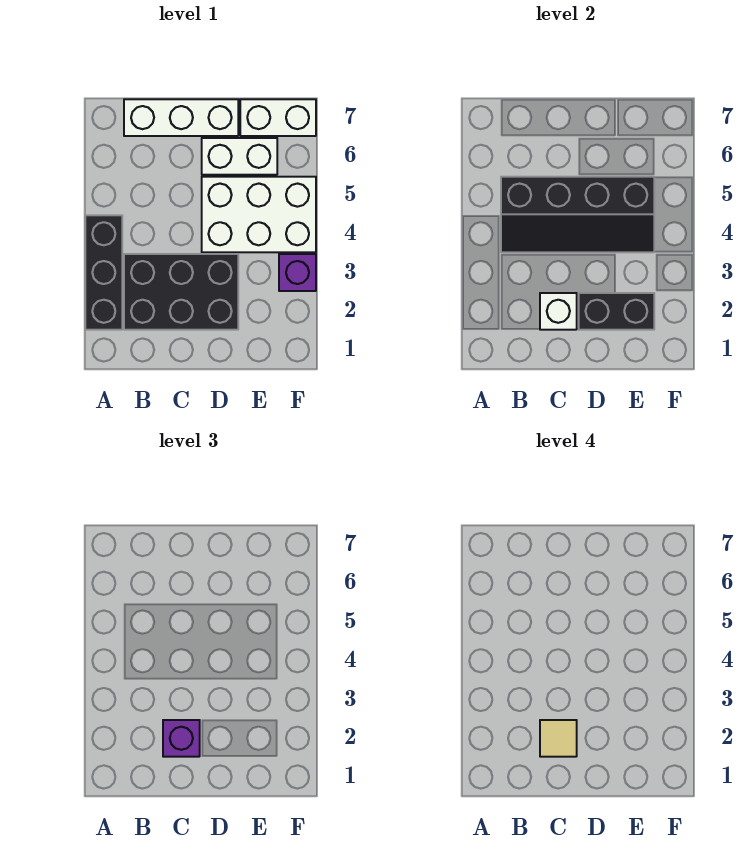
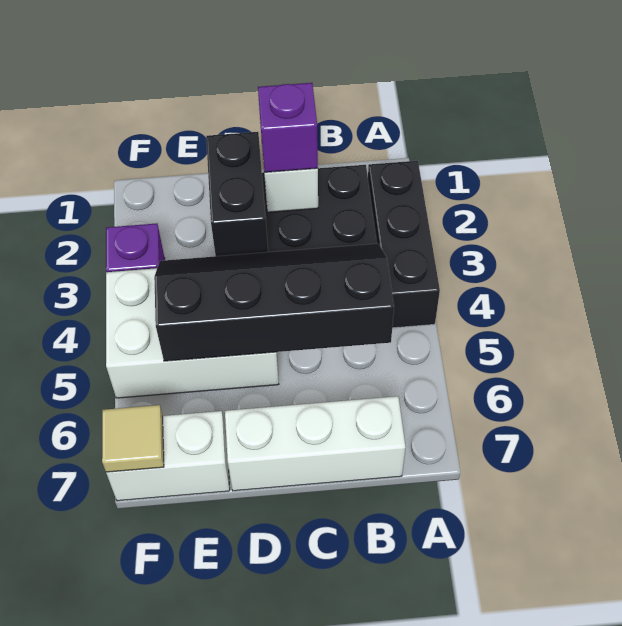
tan tile C2 level 4 -> tan tile F7 level 2
black brick D2:E2 level 2 -> black brick D2:D3 level 2
white brick D6:E6 level 1 -> none

